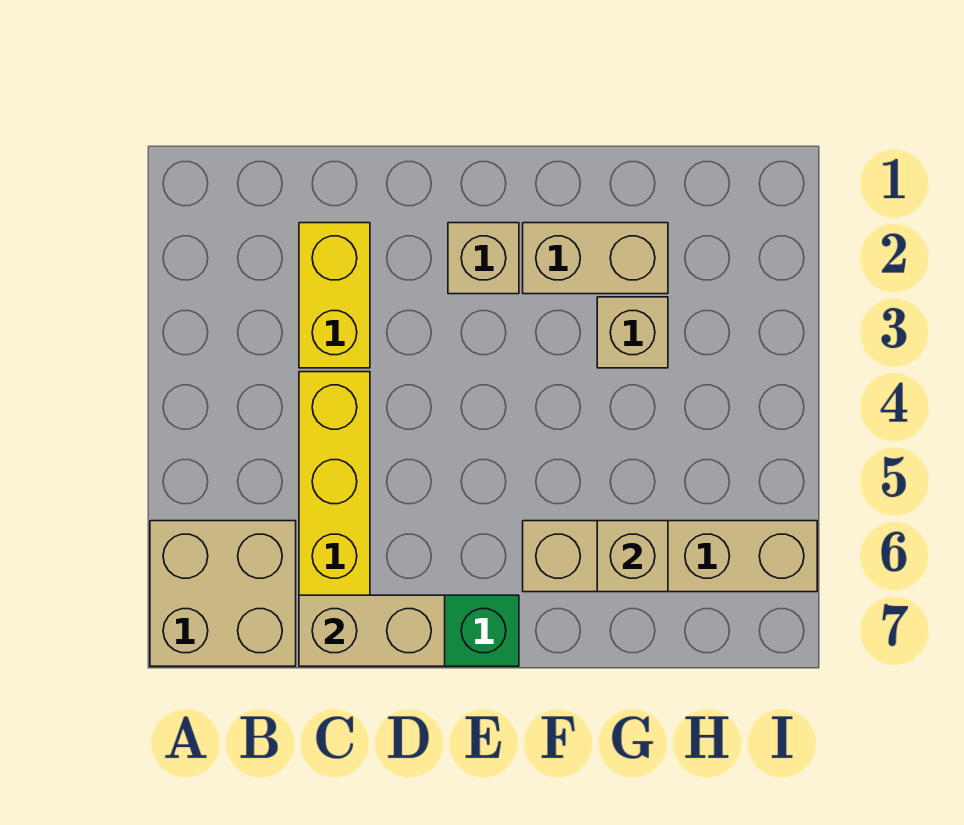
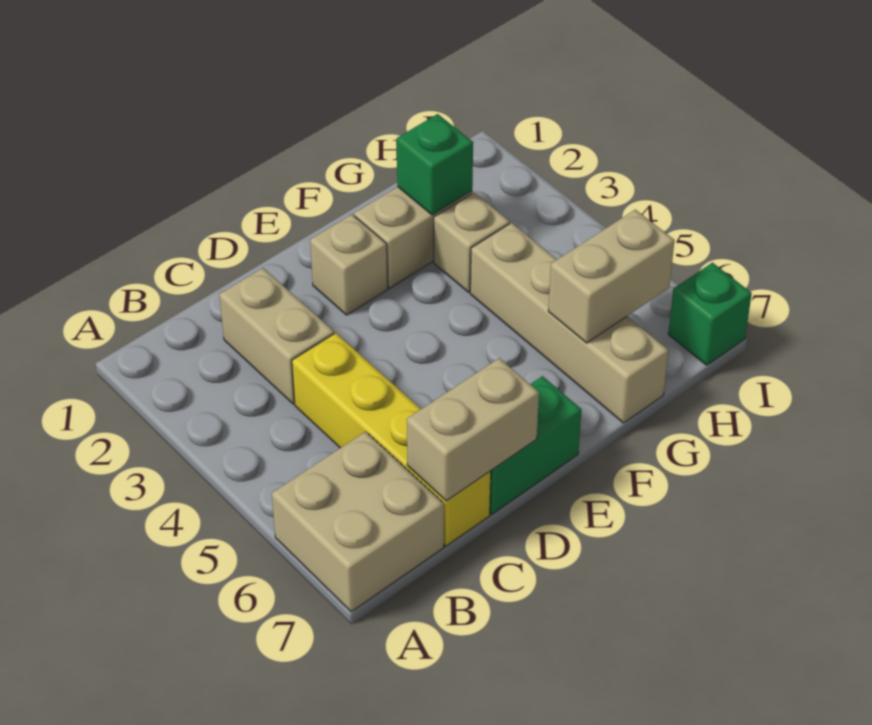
yellow brick C2:C3 level 1 -> tan brick C2:C3 level 1
tan brick F6:I6 level 1 -> tan brick G4:G7 level 1
none -> green brick G2 level 2
tan brick G6 level 2 -> tan brick G6:H6 level 2
none -> green brick I7 level 1

